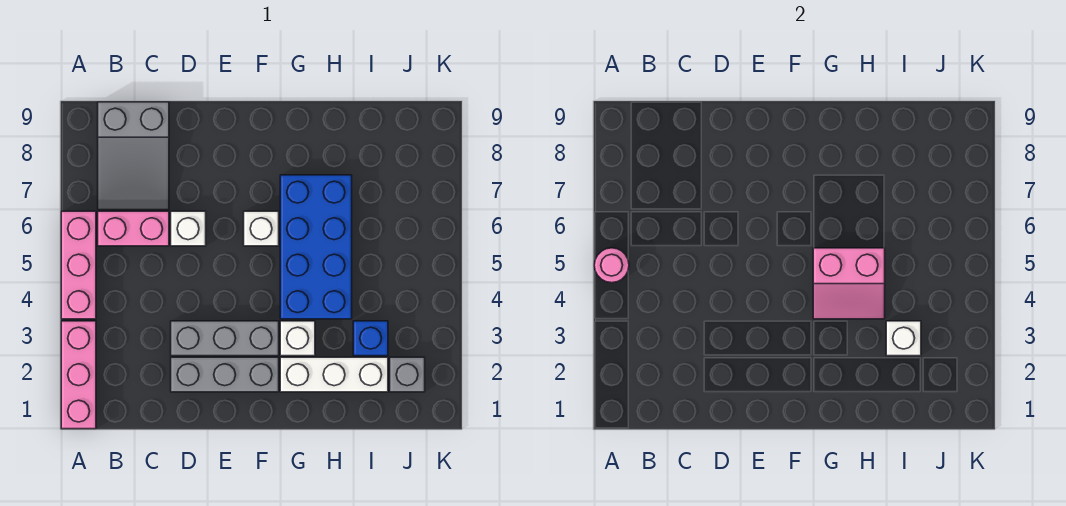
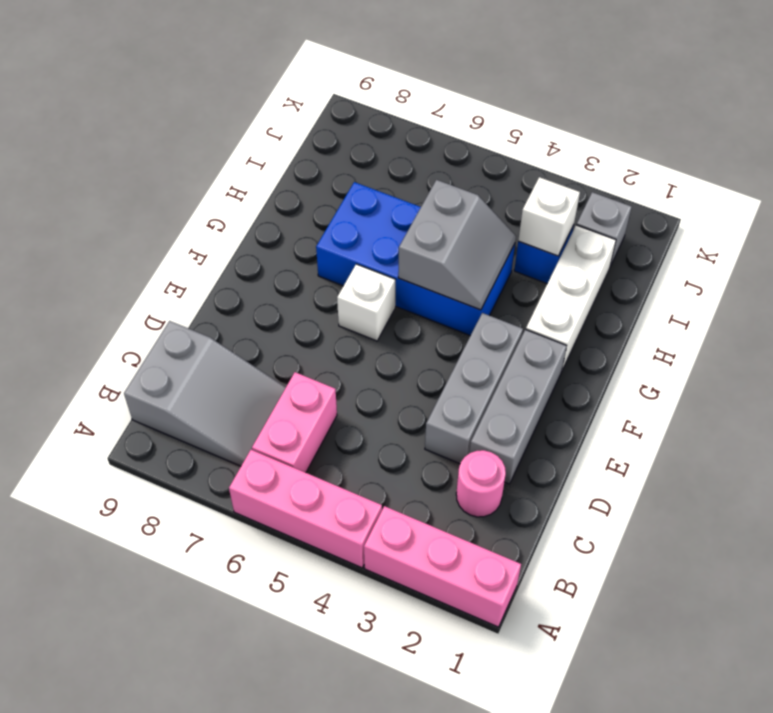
pink round brick A5 level 2 -> pink round brick C2 level 1
white brick D6 level 1 -> none
white brick G3 level 1 -> none
pink slope G4:H5 level 2 top 5 -> grey slope G4:H5 level 2 top 5

